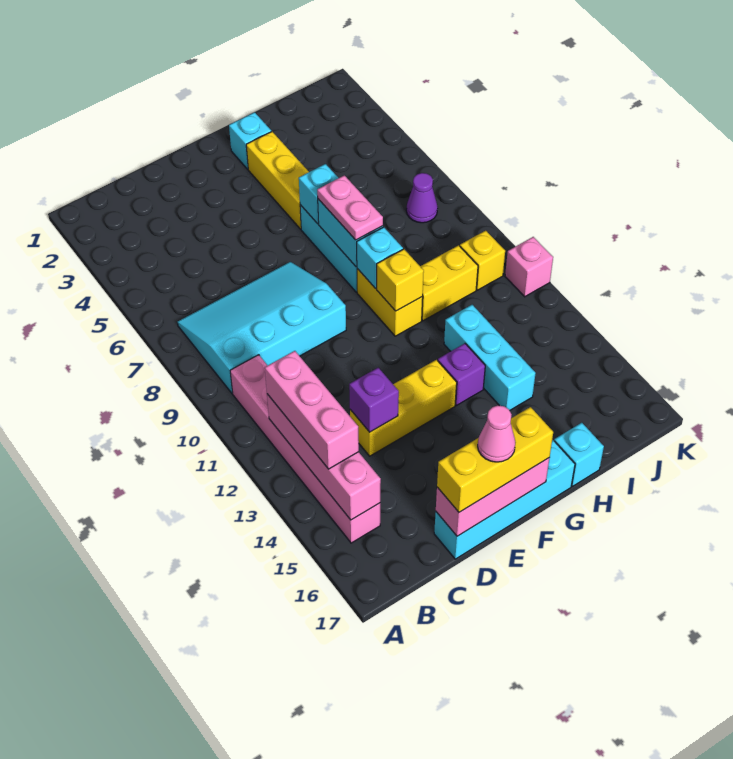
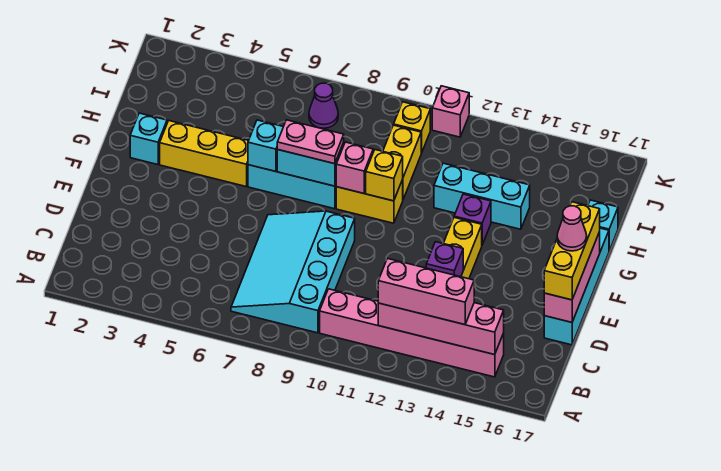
cyan brick G9 level 2 -> pink brick G9 level 2

